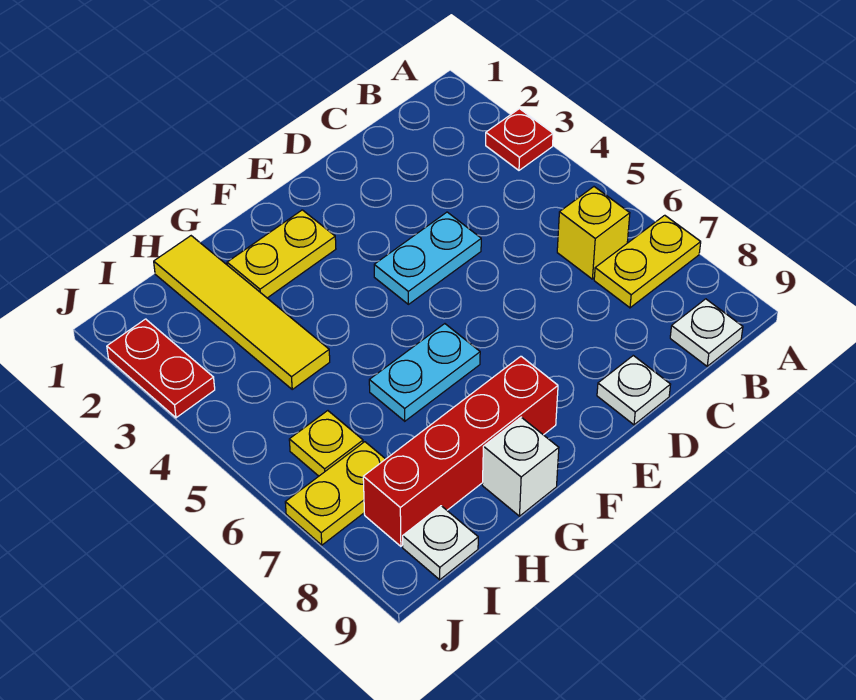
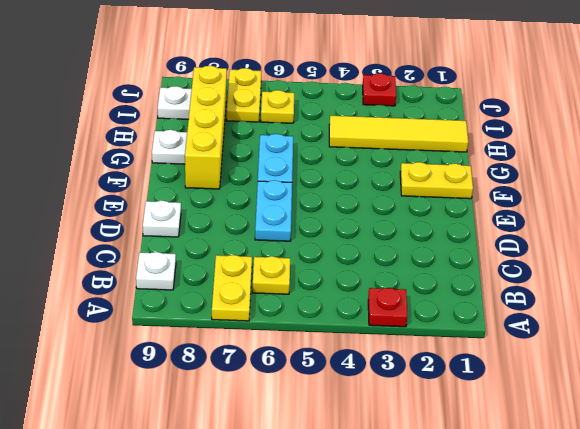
yellow brick B6 level 1 -> yellow plate B6 level 1
cyan plate D4:E4 level 1 -> cyan plate D6:E6 level 1
yellow plate F2:G2 level 1 -> yellow plate F1:F2 level 1
red brick F8:I8 level 1 -> yellow brick F8:I8 level 1
white brick G9 level 1 -> white plate G9 level 1
red plate J2:J3 level 1 -> red plate J3 level 1

